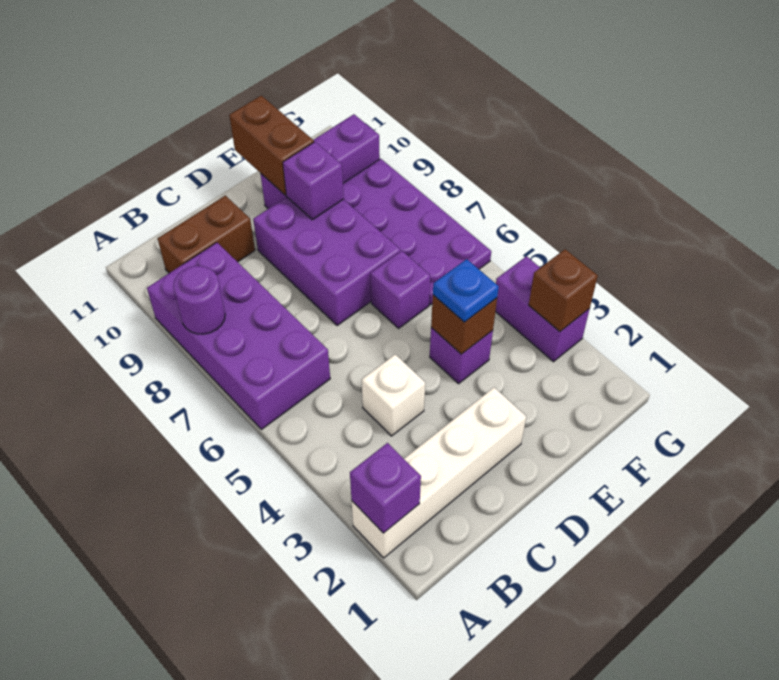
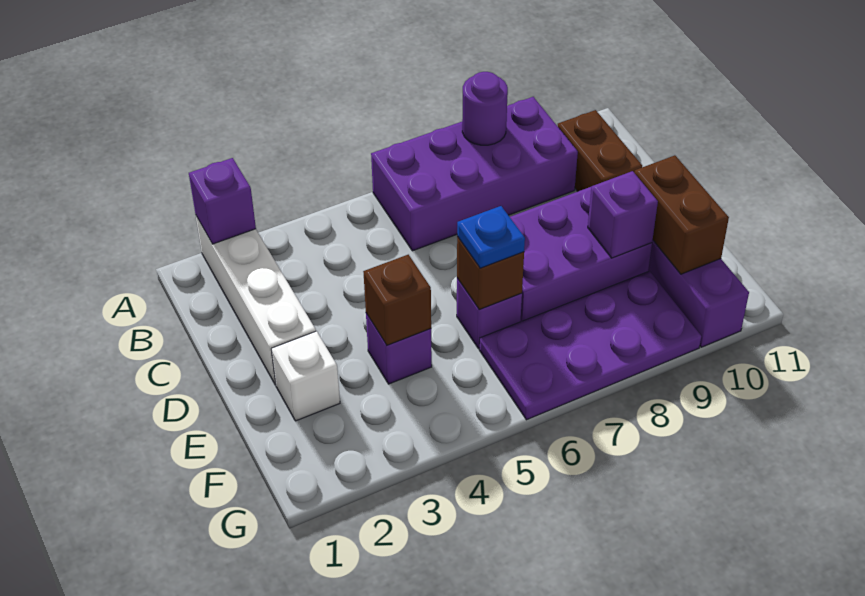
white brick C4 level 1 -> white brick E2 level 1
blue plate E4 level 3 -> blue plate E6 level 3
brown brick E10:E11 level 2 -> brown brick E10:F10 level 2
purple brick G3:G4 level 1 -> none
brown brick G3 level 2 -> brown brick E6 level 2

